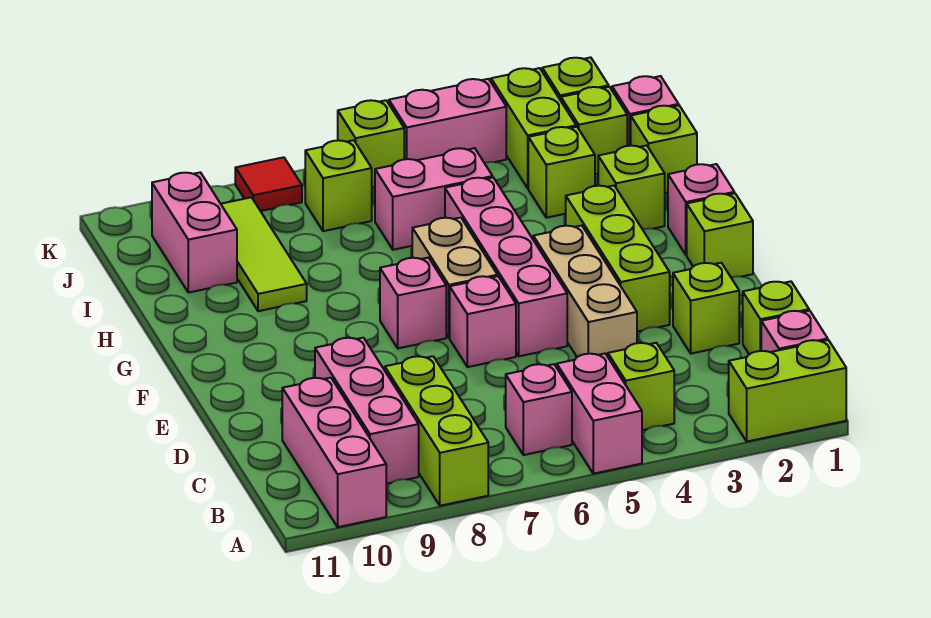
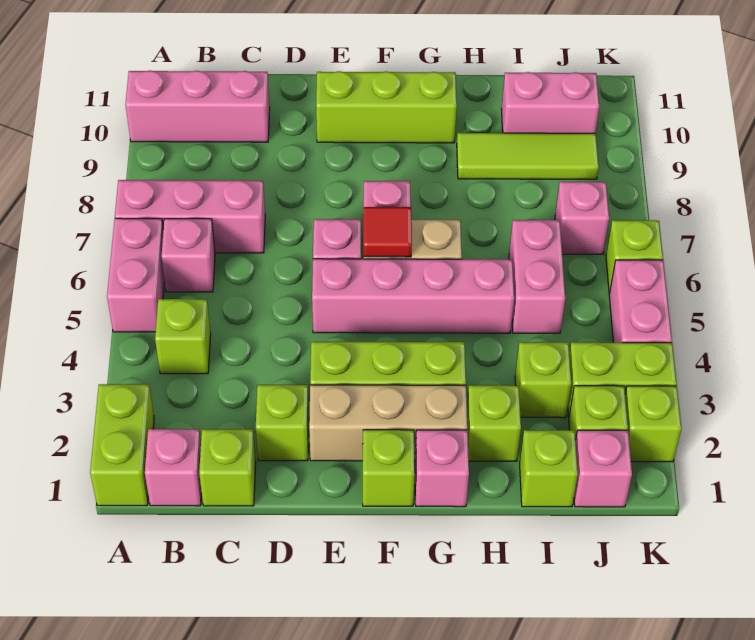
pink brick A5:B5 level 1 -> pink brick A5:A6 level 1
lime brick A8:C8 level 1 -> lime brick E10:G10 level 1
pink brick B9:D9 level 1 -> pink brick A7:C7 level 1
tan brick D4:F4 level 1 -> tan brick E2:G2 level 1
lime brick J7 level 1 -> pink brick J7 level 1
red tile K8 level 1 -> red tile F6 level 2

